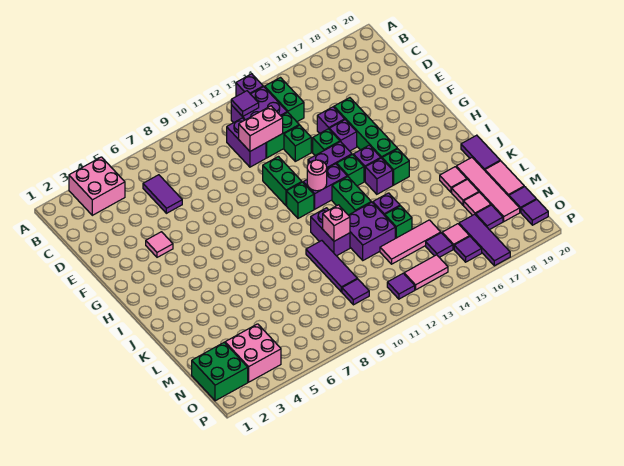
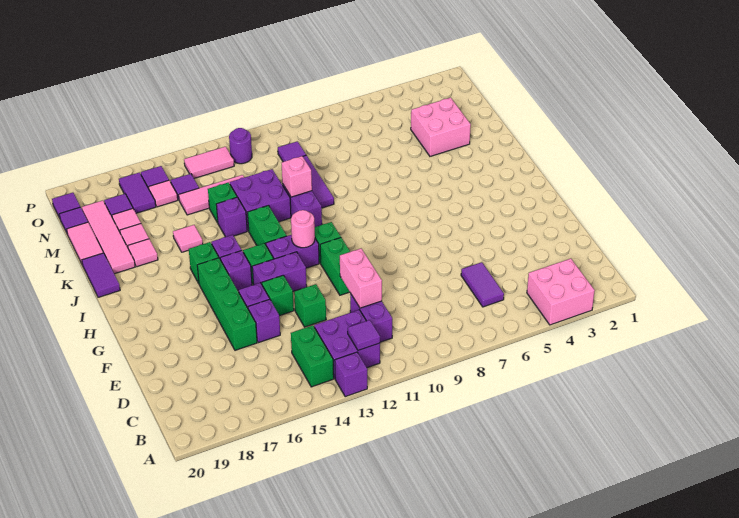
pink brick D11:D12 level 2 -> pink brick D11:E11 level 2
green brick D12:D13 level 1 -> none
pink tile F4 level 1 -> pink tile K16 level 1
green brick N1:O2 level 1 -> none
pink brick N3:O4 level 1 -> pink brick L3:M4 level 1
purple tile N17:P17 level 1 -> purple tile N17:O17 level 1
purple tile O12 level 1 -> purple round brick O12 level 1

